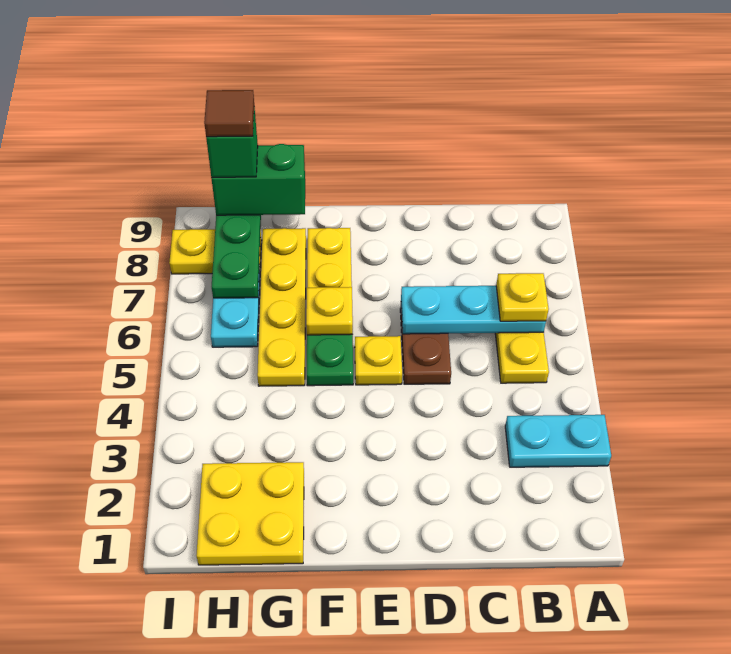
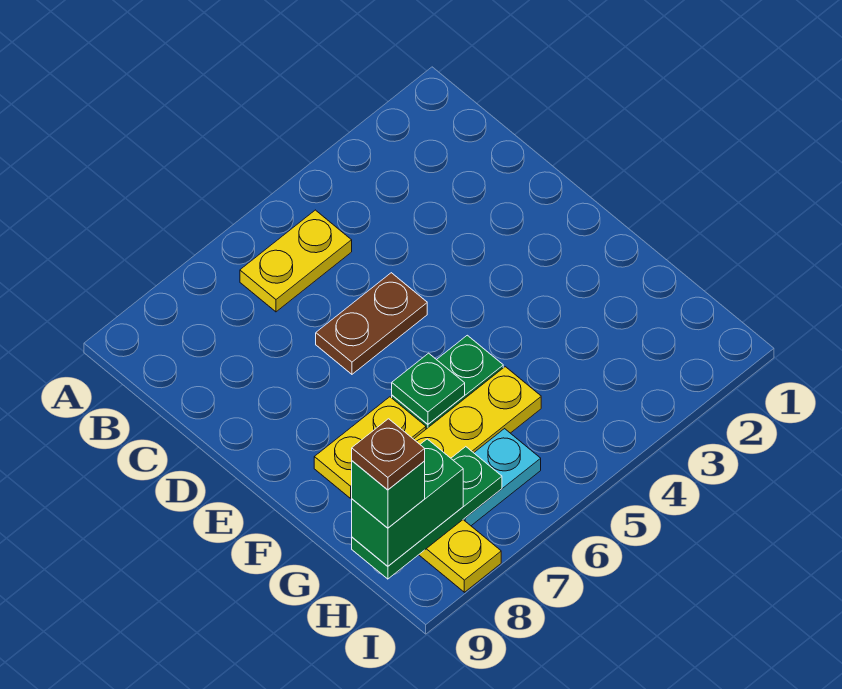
cyan plate A3:B3 level 1 -> none
cyan plate B6:D6 level 2 -> none
yellow plate B6 level 3 -> none
yellow plate E5 level 1 -> none
yellow plate F6 level 2 -> green plate F6 level 2
yellow plate G1:H2 level 1 -> none
green brick G9:H9 level 3 -> green brick H8:H9 level 3
brown tile H9 level 5 -> brown plate H9 level 5

